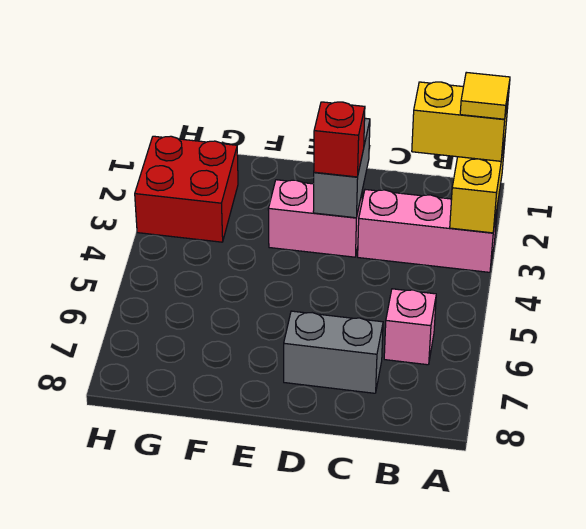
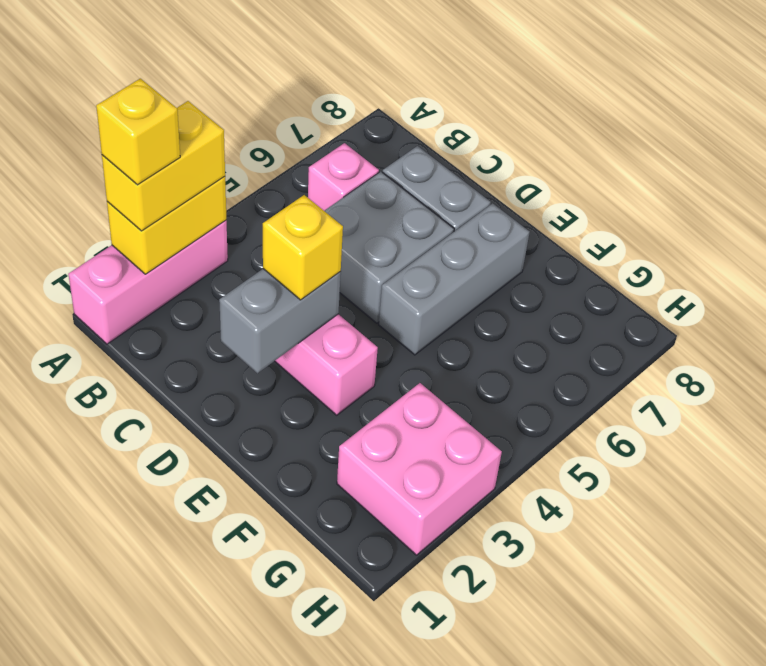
yellow brick A2:B2 level 3 -> yellow brick A2:A3 level 3
yellow tile A2 level 4 -> yellow brick A2 level 4
pink brick A3:C3 level 1 -> pink brick A1:A3 level 1
none -> grey brick C5:D6 level 1
red brick D3 level 3 -> yellow brick D3 level 3
none -> grey brick E5:E7 level 1
red brick G2:H3 level 1 -> pink brick G2:H3 level 1

